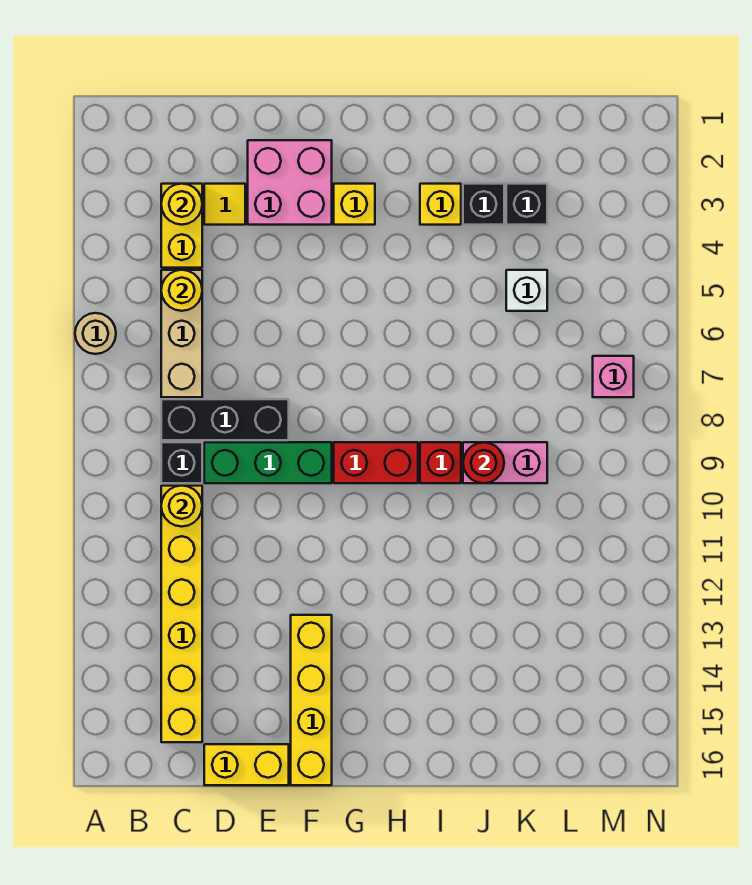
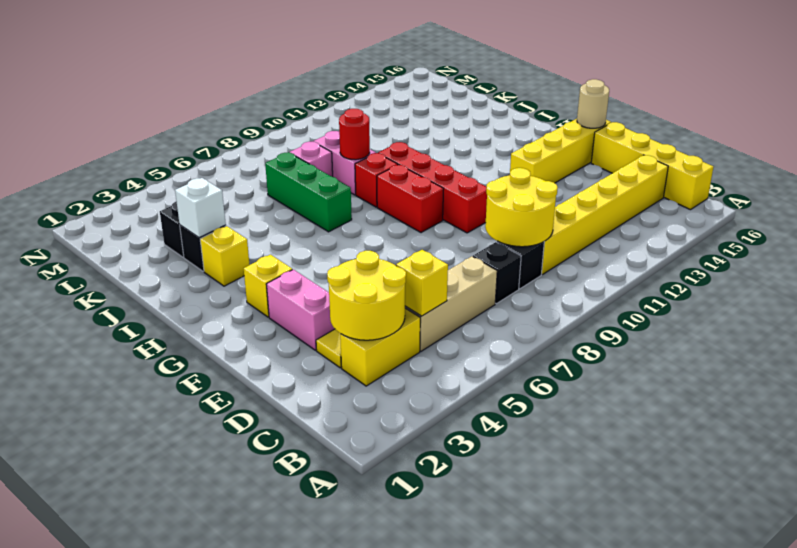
tan round brick A6 level 1 -> tan round brick F16 level 2
yellow round brick C3 level 2 -> yellow round brick C3:D4 level 2
yellow round brick C5 level 2 -> yellow brick C5 level 2
black brick C8:E8 level 1 -> black brick C8 level 1
yellow round brick C10 level 2 -> yellow round brick C9:D10 level 2
green brick D9:F9 level 1 -> green brick I7:K7 level 1
yellow brick D16:E16 level 1 -> yellow brick B16:E16 level 1
pink brick E2:F3 level 1 -> pink brick E3:F3 level 1
none -> red brick F10:I10 level 1
white brick K5 level 1 -> white brick J3 level 2
pink brick M7 level 1 -> pink brick K8 level 1

